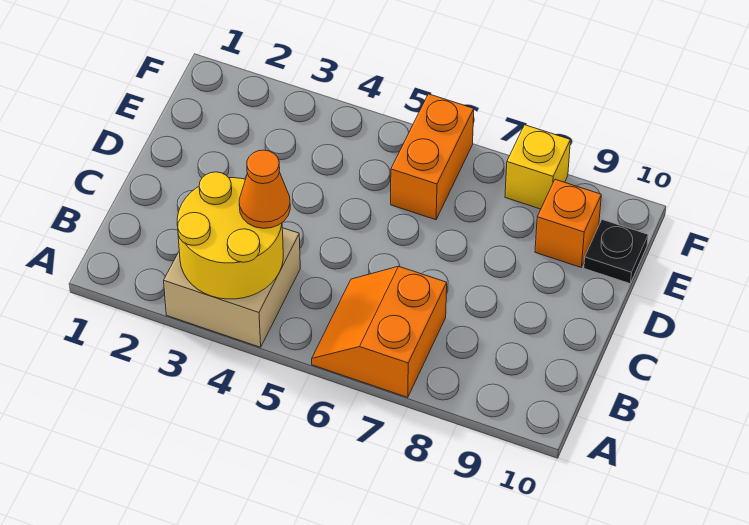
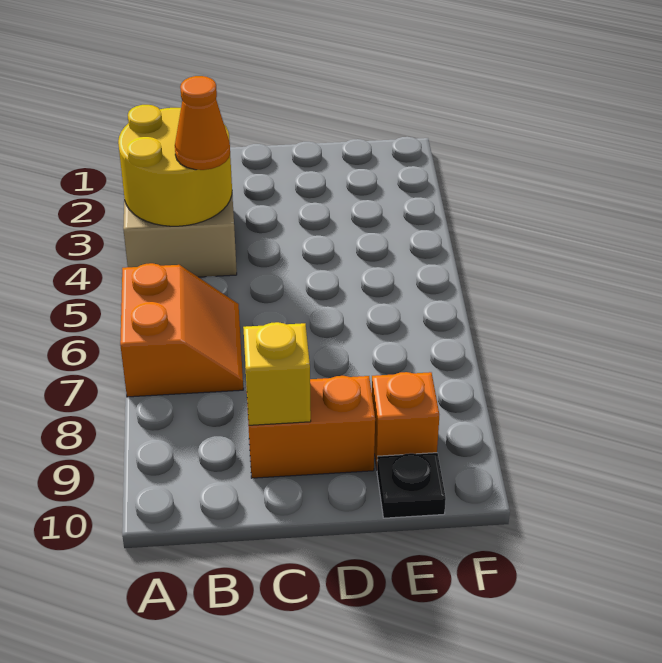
orange slope A6:B7 level 1 top 7 -> orange slope A6:B7 level 1 top A
orange brick E6:F6 level 1 -> orange brick C9:D9 level 1
yellow brick F8 level 1 -> yellow brick C9 level 2

